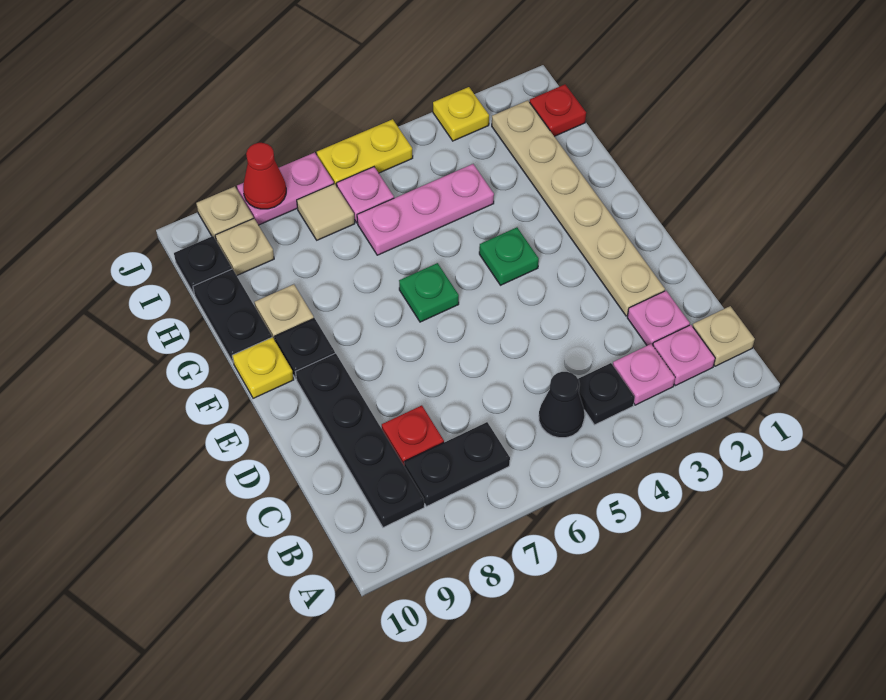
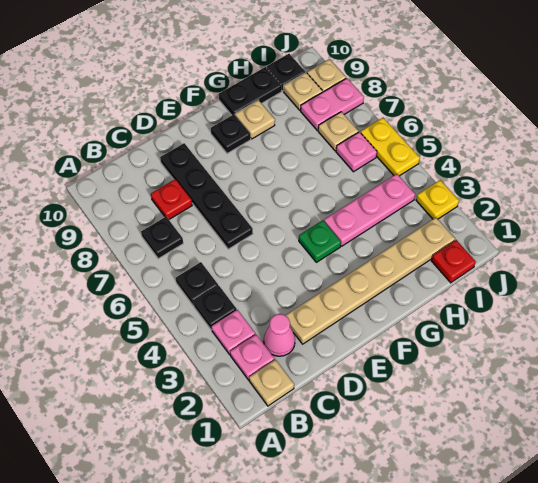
black cone B5 level 1 -> black plate B5 level 1
black plate B7:B8 level 1 -> black plate B7 level 1
black plate B9:E9 level 1 -> black plate D6:D9 level 1
pink plate C2 level 1 -> pink cone C2 level 1
green plate F6 level 1 -> none
yellow plate F10 level 1 -> none
pink plate H4:H6 level 1 -> pink plate G4:I4 level 1
tan tile I7 level 1 -> tan plate I7 level 1
pink plate J7:J8 level 1 -> pink plate I8:J8 level 1
red cone J8 level 2 -> none

